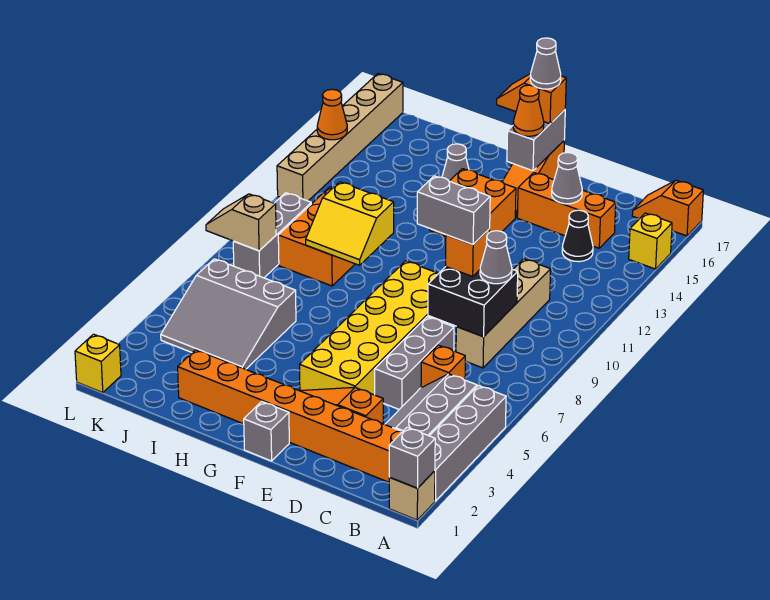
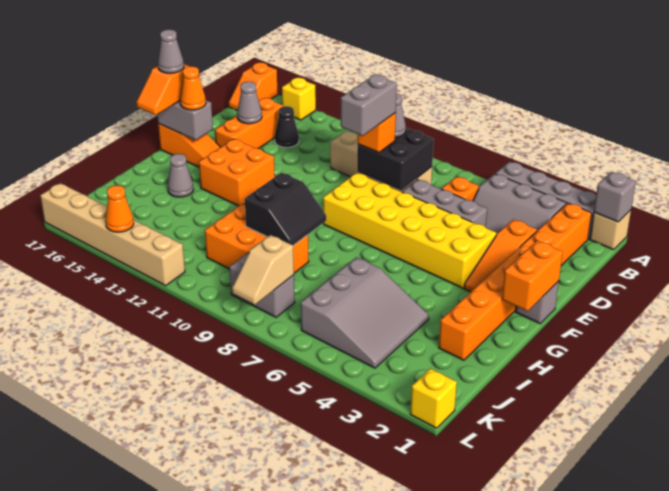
none -> orange brick F1:G1 level 2
yellow slope H9:I10 level 2 top 10 -> black slope H9:I10 level 2 top 10
grey brick K8:K10 level 1 -> grey brick K8:K9 level 1

